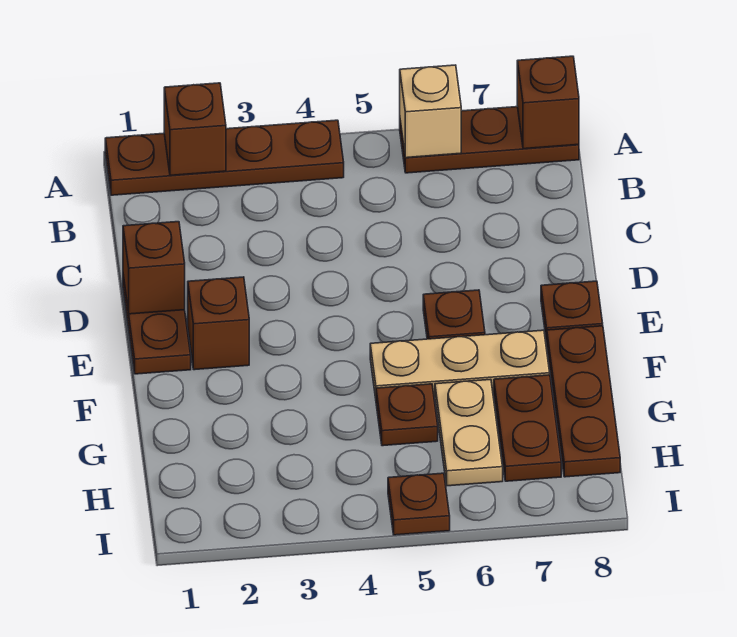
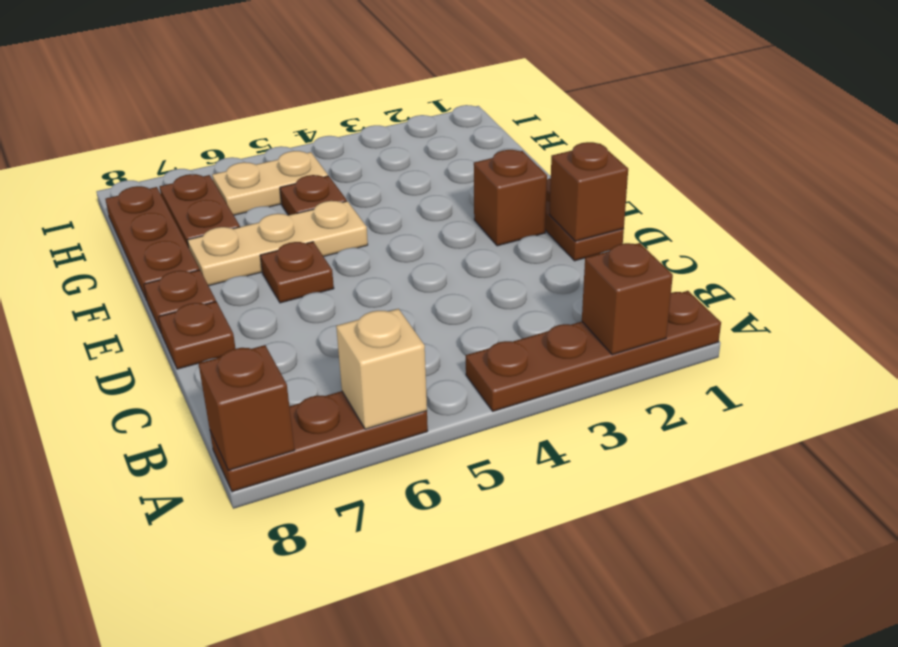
tan plate G6:H6 level 1 -> tan plate H5:H6 level 1
brown plate I5 level 1 -> brown plate D8 level 1

